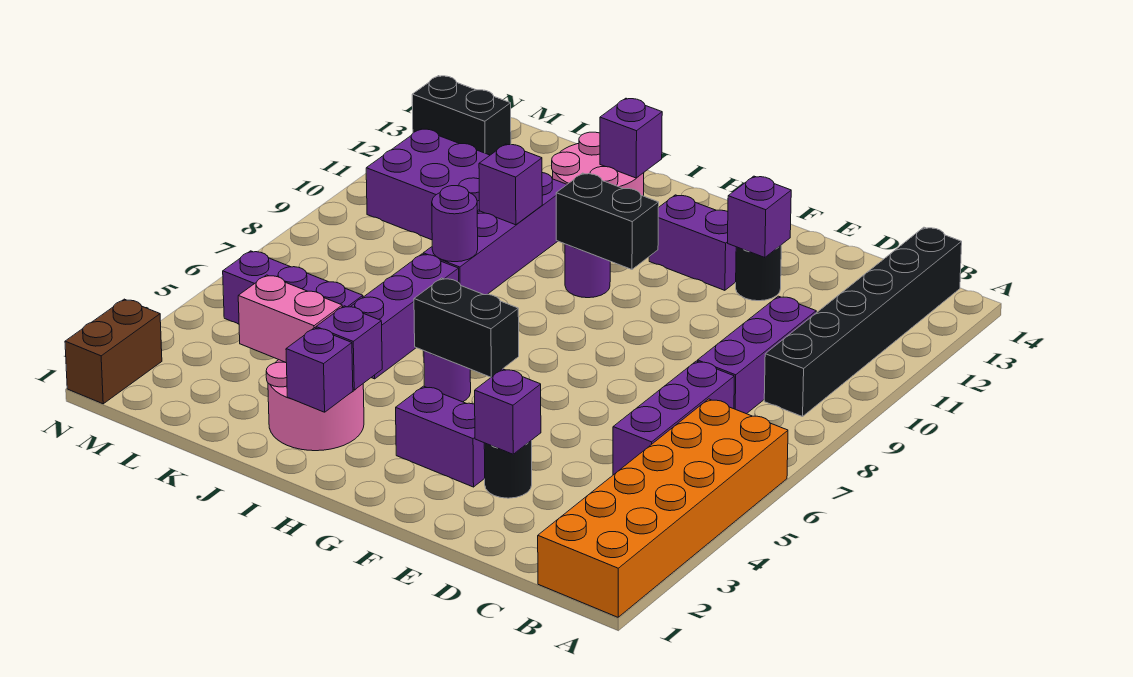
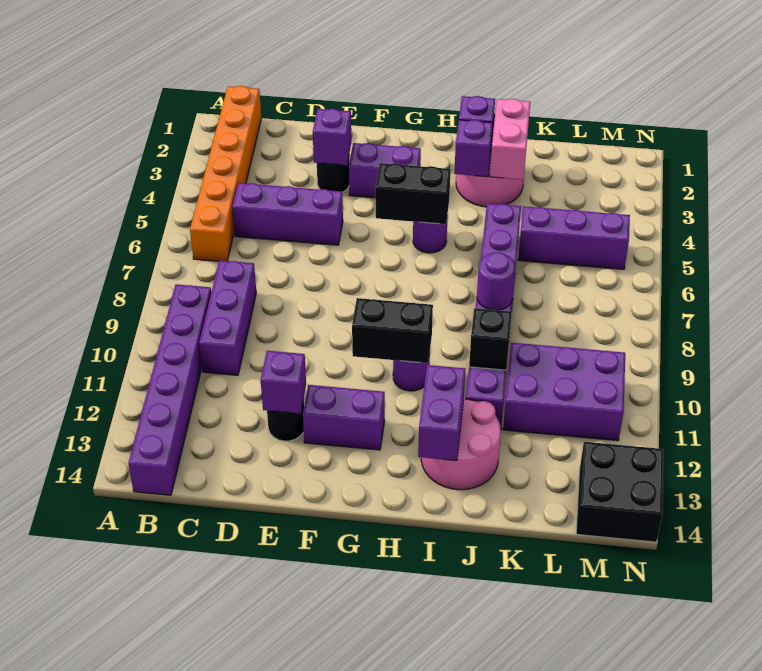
orange brick A1:B6 level 1 -> orange brick B1:B6 level 1
black brick B9:B14 level 1 -> purple brick B9:B14 level 1
purple brick C5:C7 level 1 -> purple brick C5:E5 level 1
purple brick I13 level 2 -> purple brick I12:I13 level 2
pink brick J3:K3 level 2 -> pink brick J2:J3 level 2
purple brick J10 level 2 -> black brick J10 level 2
black brick M13:N13 level 1 -> black brick M13:N14 level 1
brown brick N1:N2 level 1 -> none

